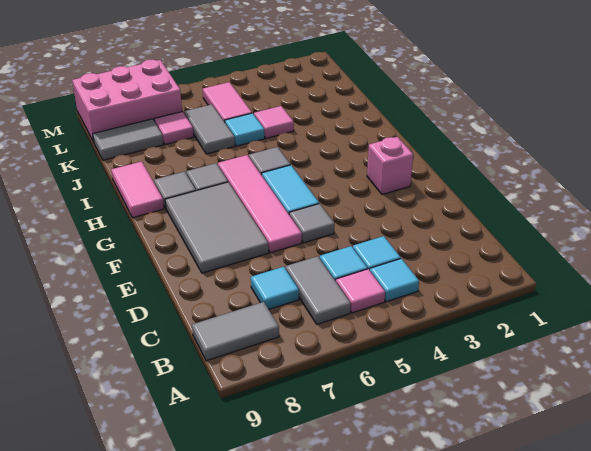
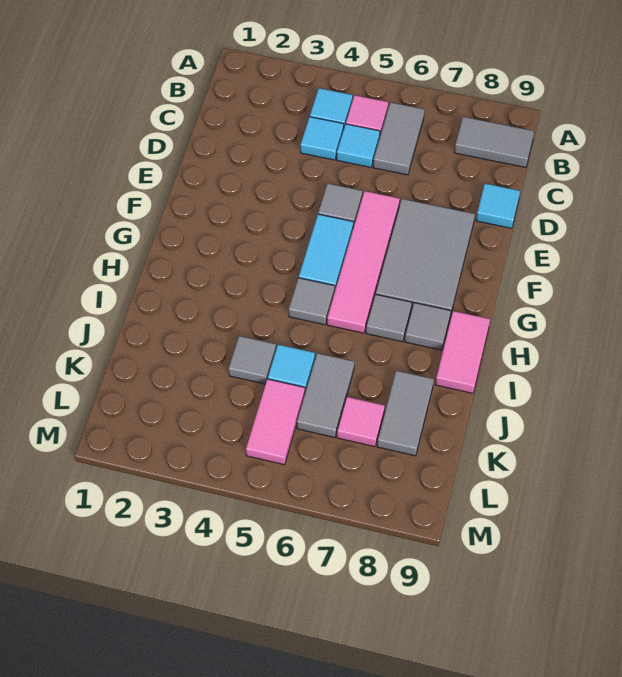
cyan tile C7 level 1 -> cyan tile D9 level 1
pink brick F2 level 1 -> none
pink tile J4 level 1 -> grey tile J4 level 1
grey tile K8:K9 level 1 -> grey tile J8:K8 level 1
pink brick L7:M9 level 1 -> none

